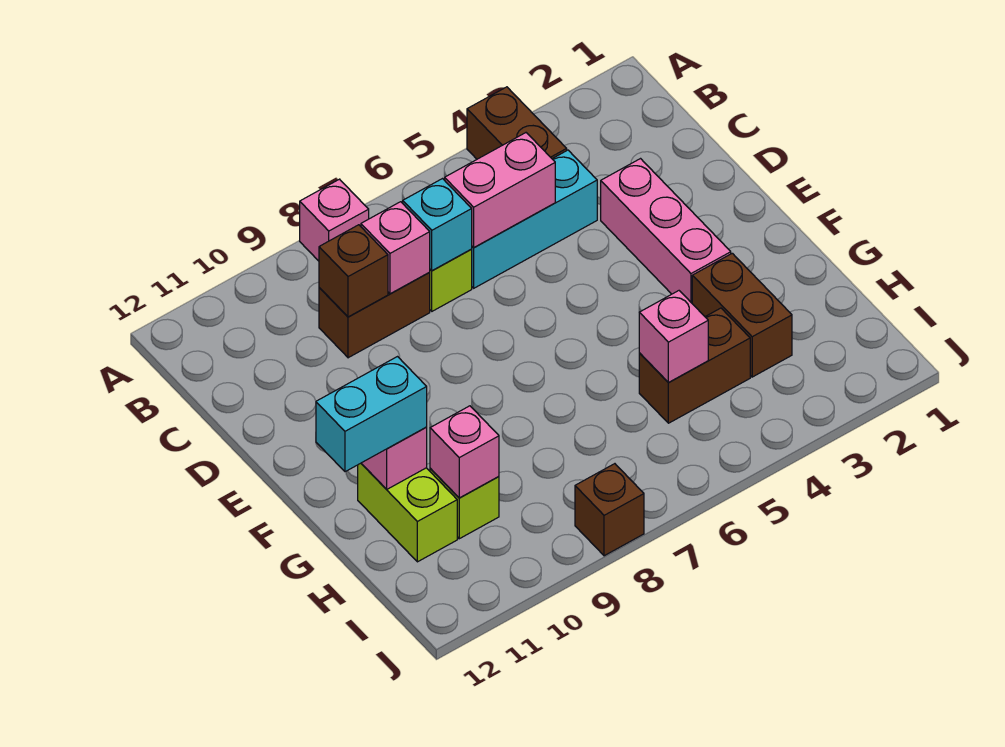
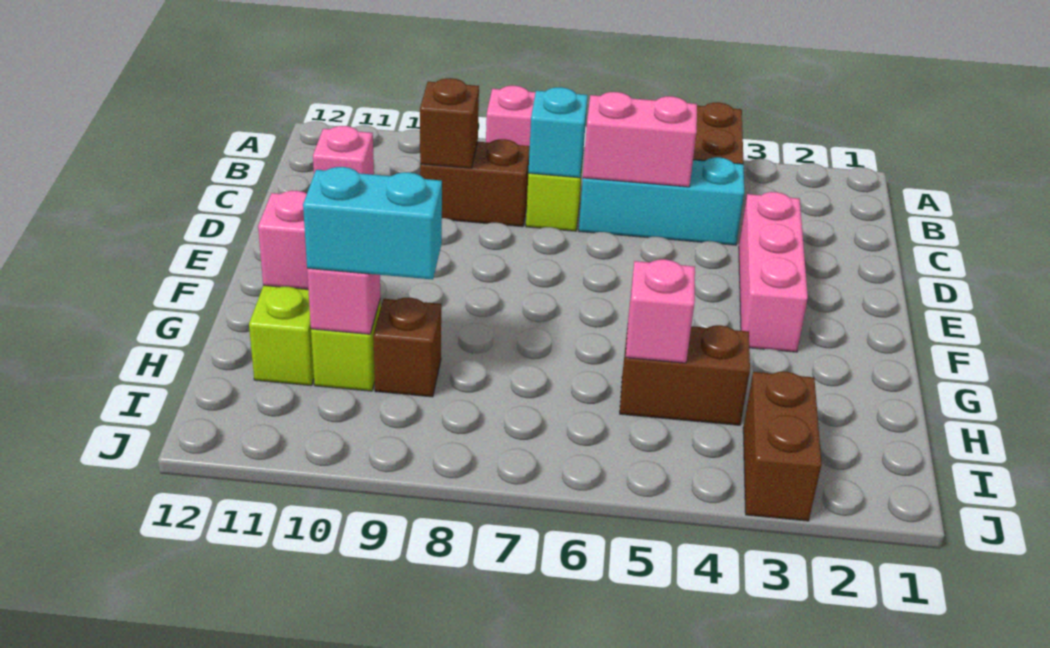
pink brick C8 level 2 -> pink brick C11 level 1
brown brick G3:H3 level 1 -> brown brick I3:J3 level 1
cyan brick G11:G12 level 3 -> cyan brick H9:H10 level 3
brown brick J8 level 1 -> brown brick H9 level 1

